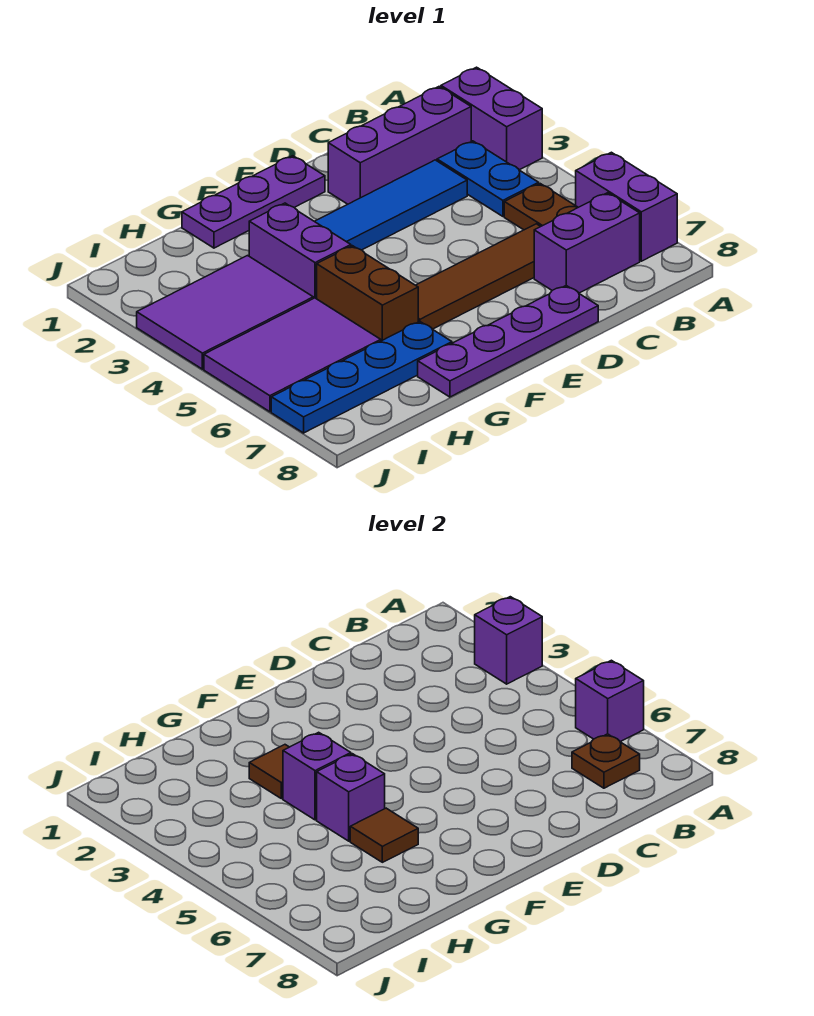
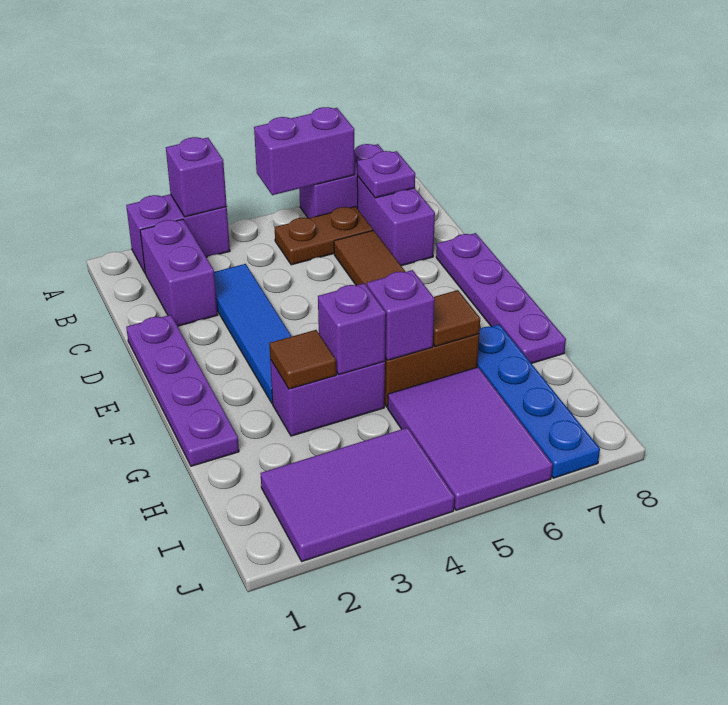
purple brick A6 level 2 -> purple brick A5:A6 level 2
purple brick B2:D2 level 1 -> purple brick B2:C2 level 1
blue plate B3:B4 level 1 -> none
brown plate B7 level 2 -> purple plate B7 level 2
purple plate E1:G1 level 1 -> purple plate D1:G1 level 1
purple tile H3:J4 level 1 -> purple tile I2:J4 level 1

